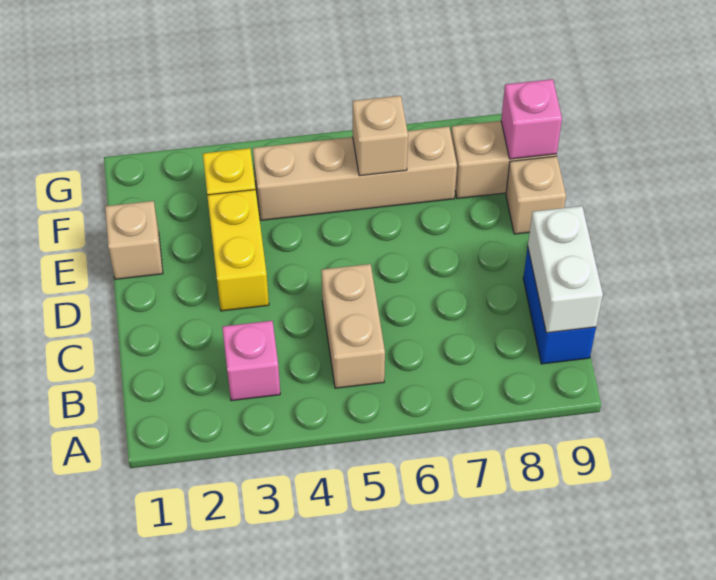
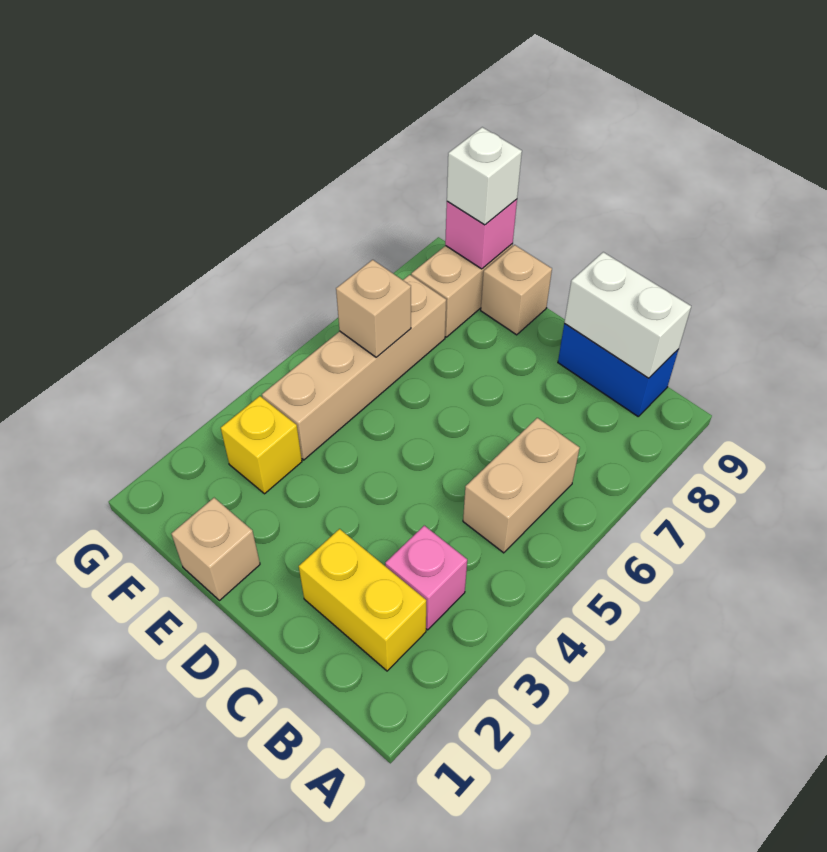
tan brick B5:C5 level 1 -> tan brick B5:B6 level 1
yellow brick D3:E3 level 1 -> yellow brick B2:C2 level 1
none -> white brick F9 level 3

